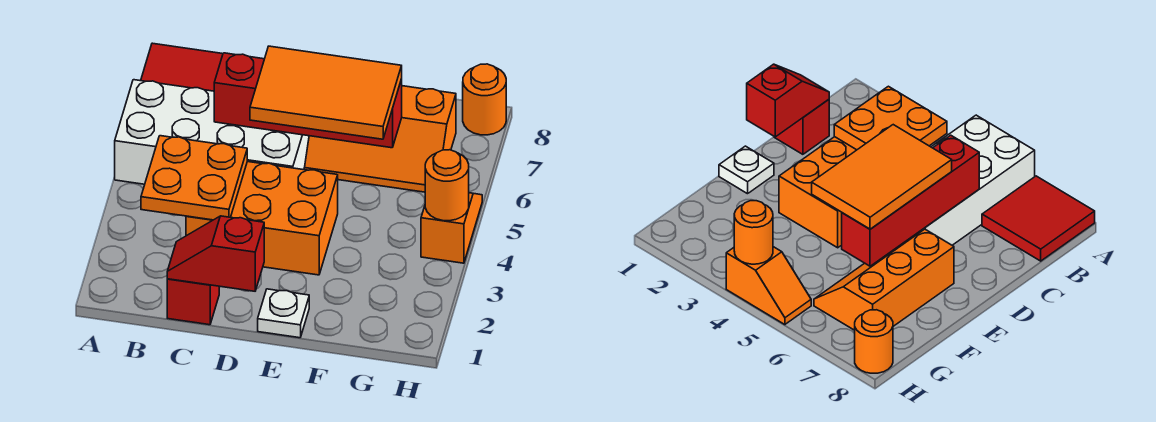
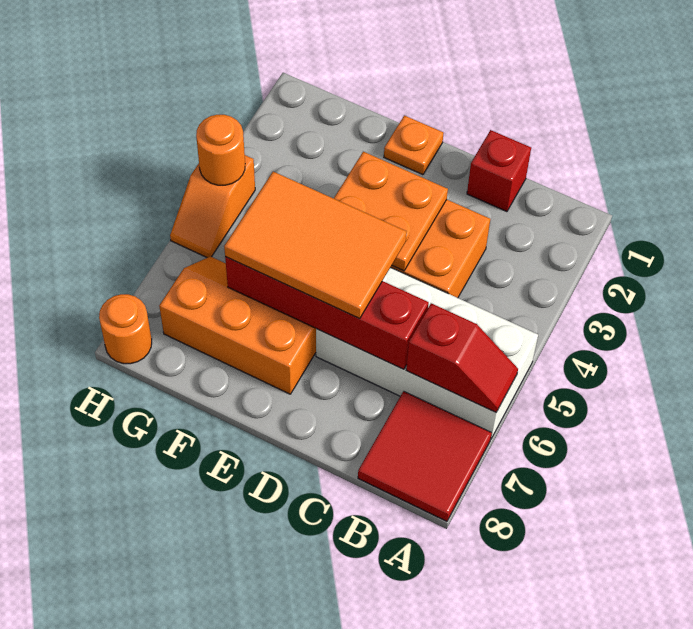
orange plate B3:C4 level 2 -> orange plate D3:E4 level 2
red slope C1:D1 level 2 top D -> red slope A6:B6 level 2 top B
white plate E1 level 1 -> orange plate E1 level 1

